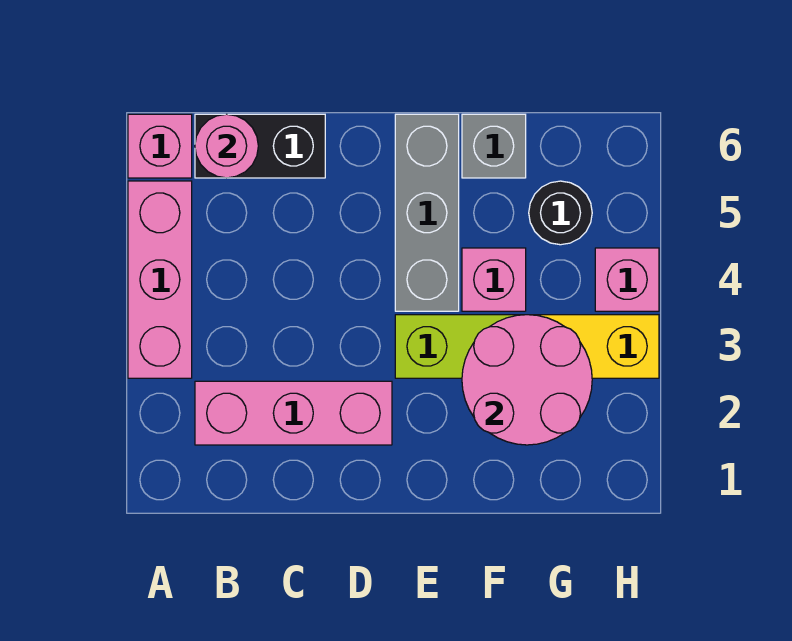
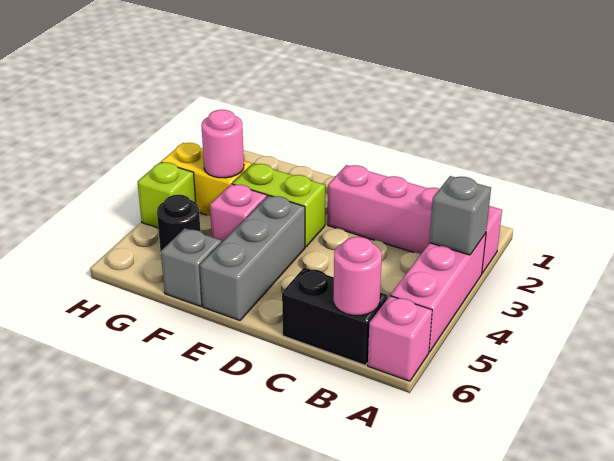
none -> grey brick A3 level 2
pink brick B2:D2 level 1 -> pink brick A2:D2 level 1
pink round brick F2:G3 level 2 -> pink round brick G3 level 2
pink brick H4 level 1 -> lime brick H4 level 1

